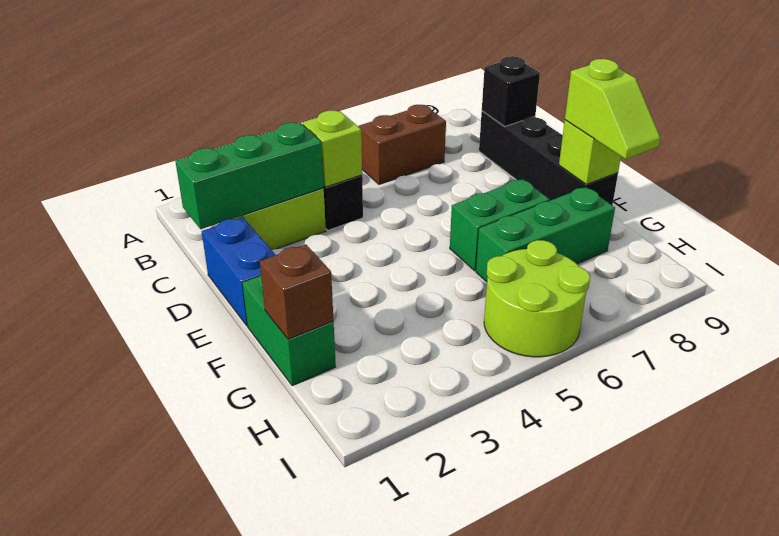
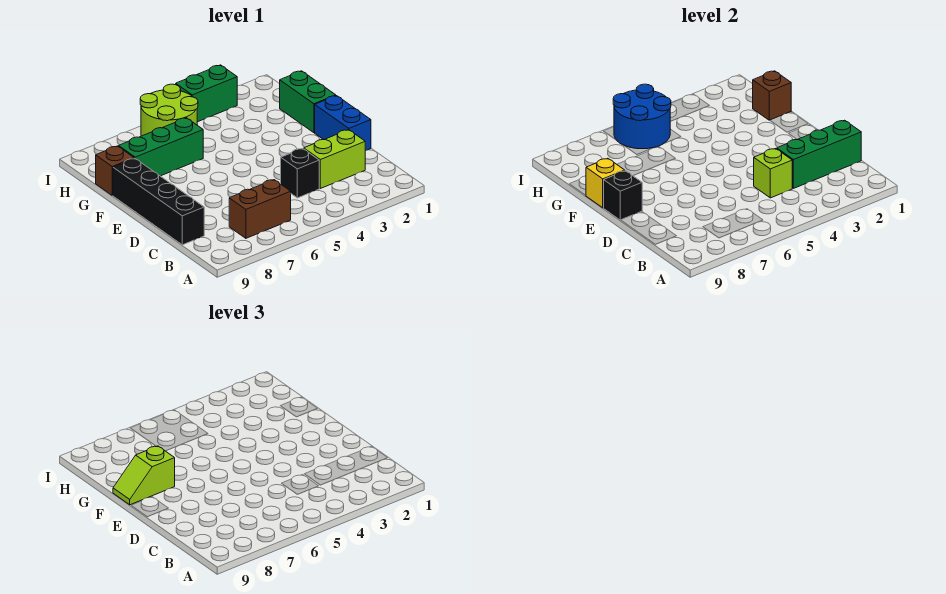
black brick C9 level 2 -> black brick E9 level 2
green brick F6:F7 level 1 -> green brick I3:I4 level 1
lime brick F9 level 2 -> yellow brick F9 level 2
lime slope F9:G9 level 3 top F -> lime slope F8:F9 level 3 top 8
none -> brown brick G9 level 1
none -> blue round brick H5:I6 level 2

